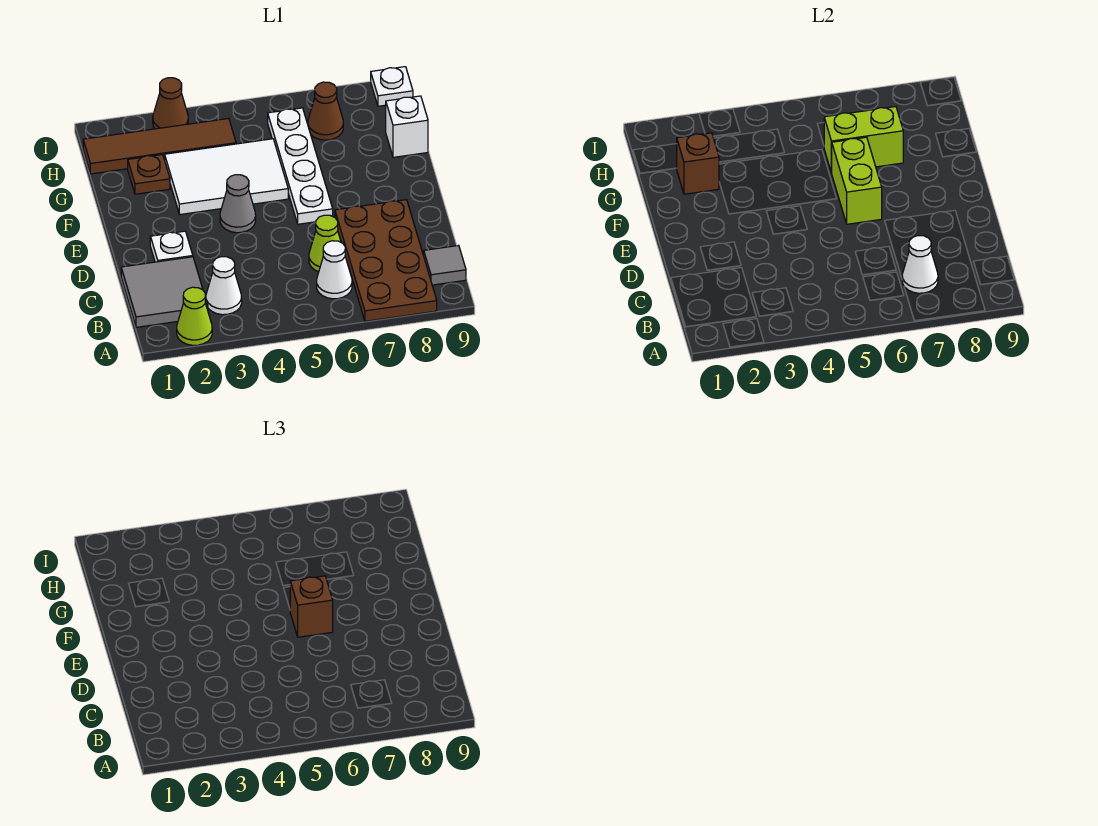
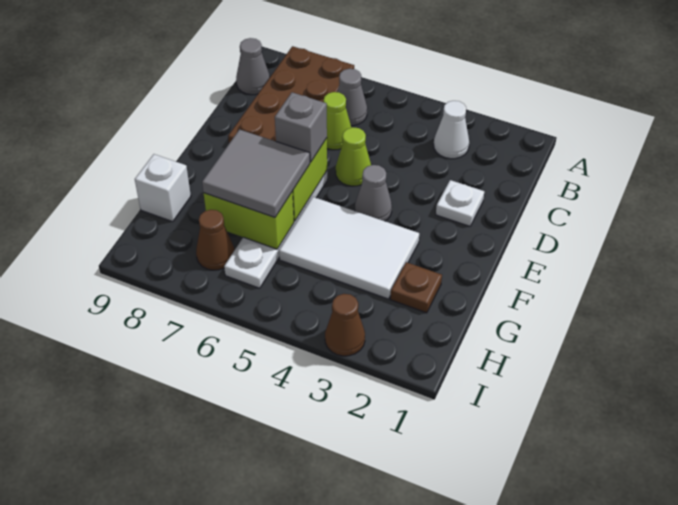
lime cone A2 level 1 -> lime cone D5 level 1
grey tile B1:C2 level 1 -> grey tile F6:G7 level 3
white cone B6 level 1 -> grey cone B6 level 1
white cone B7 level 2 -> none
grey tile B9 level 1 -> grey cone B9 level 1
brown brick E6 level 3 -> grey brick E6 level 3
brown brick G2 level 2 -> none
brown tile H1:H4 level 1 -> none
white plate I9 level 1 -> none

